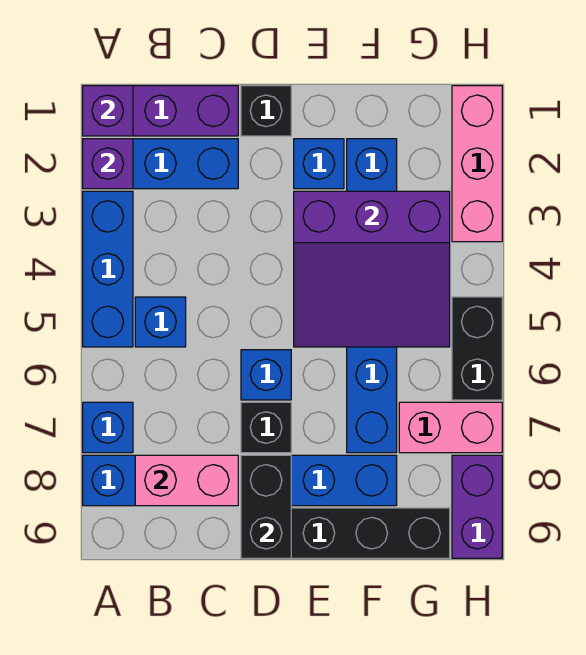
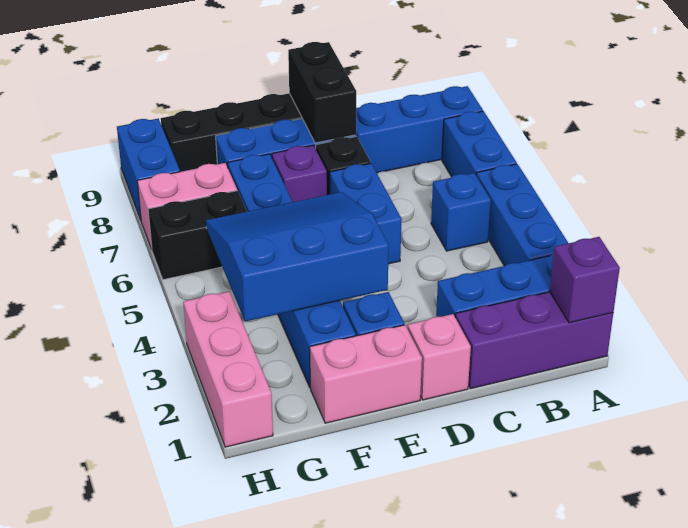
purple brick A2 level 2 -> purple brick E7 level 1
blue brick A7 level 1 -> blue brick A6:A7 level 1
pink brick B8:C8 level 2 -> pink brick E1:F1 level 1
black brick D1 level 1 -> pink brick D1 level 1
blue brick D6 level 1 -> blue brick D5:D6 level 1
purple slope E3:G5 level 2 top 3 -> blue slope E3:G5 level 2 top 3
black brick H5:H6 level 1 -> black brick G6:H6 level 1
purple brick H8:H9 level 1 -> blue brick H8:H9 level 1

